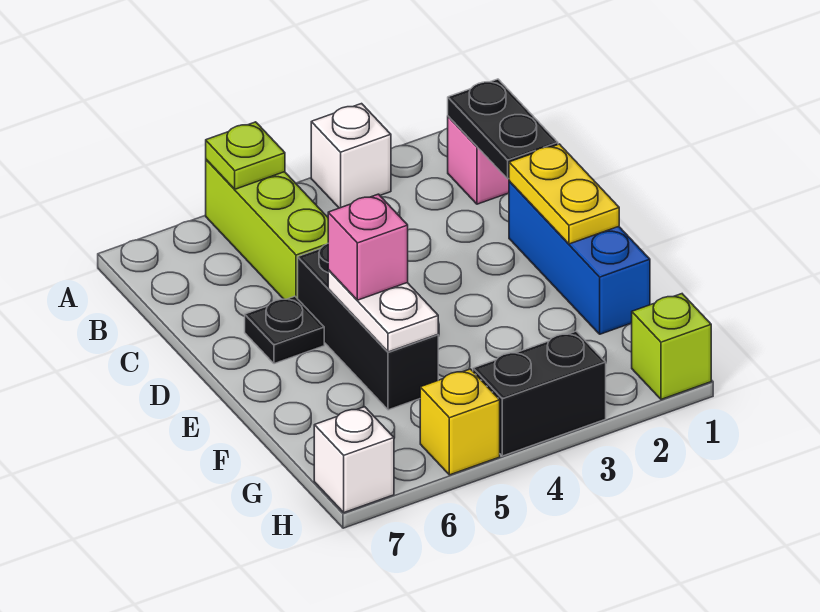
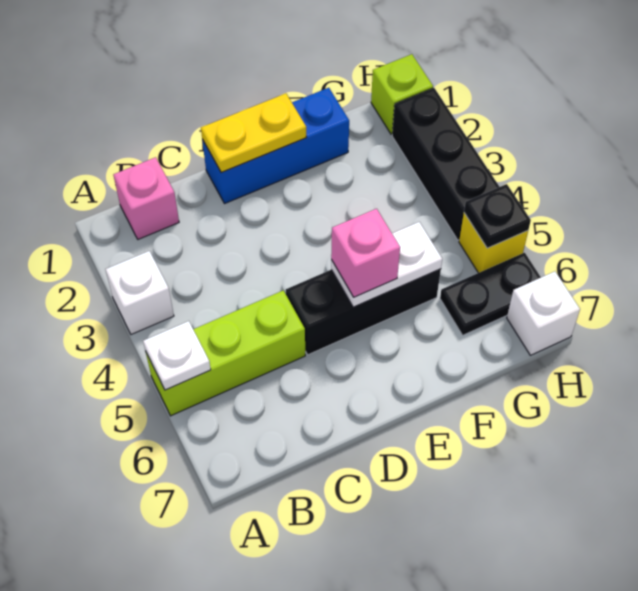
lime plate A5 level 2 -> white plate A5 level 2
black plate B1:C1 level 2 -> black plate G6:H6 level 1
black plate D6 level 1 -> black plate H5 level 2
black brick H3:H4 level 1 -> black brick H2:H4 level 1

